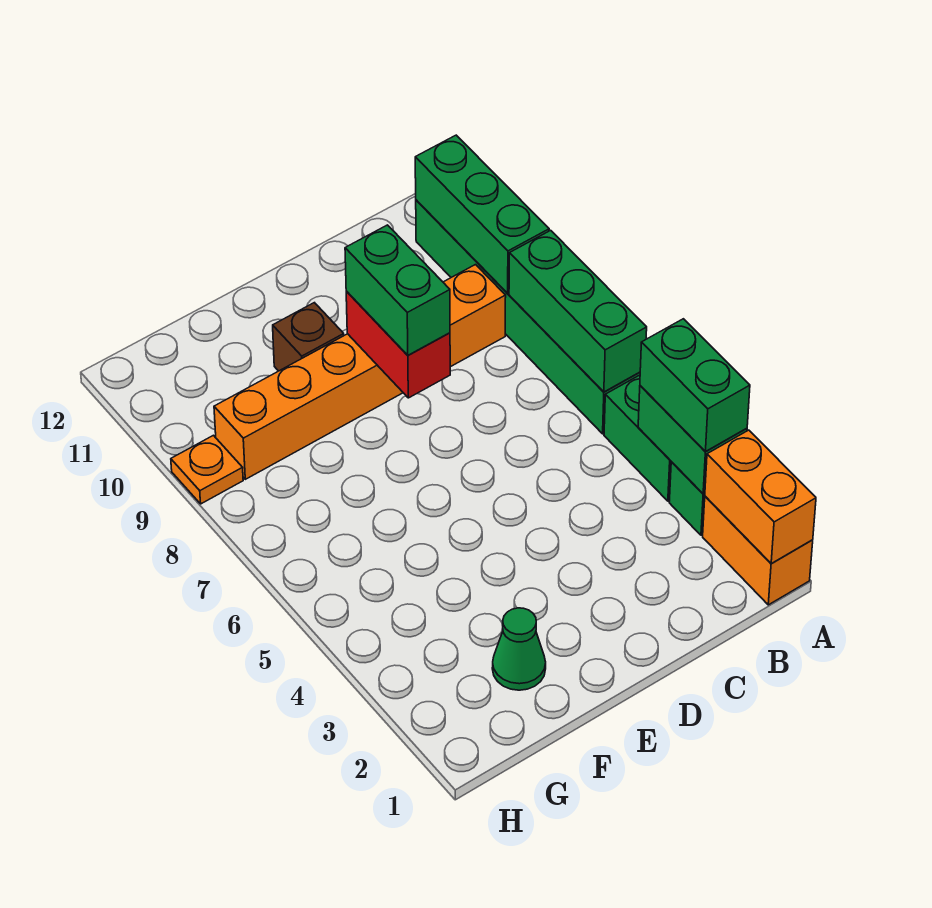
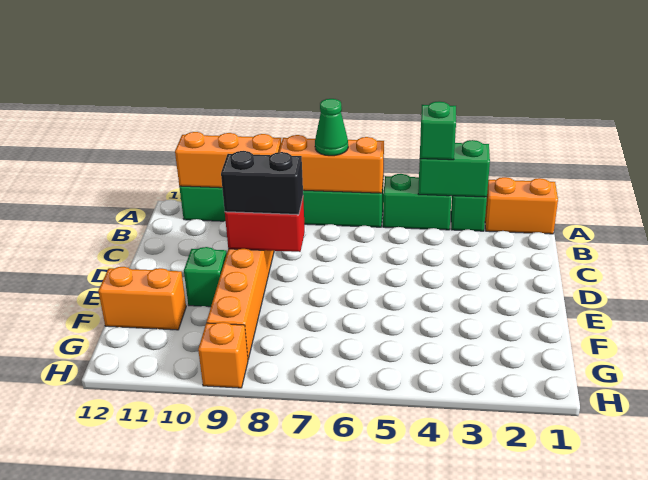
orange brick A1:A2 level 2 -> orange brick F11:F12 level 1
green brick A3:A4 level 3 -> green brick A4 level 3
green brick A6:A8 level 2 -> orange brick A6:A8 level 2
green brick A9:A11 level 2 -> orange brick A9:A11 level 2
green brick D8:D9 level 3 -> black brick D8:D9 level 3
brown brick E10 level 1 -> green brick E10 level 1
green cone F2 level 1 -> green cone A7 level 3
orange plate H9 level 1 -> orange brick H9 level 1

